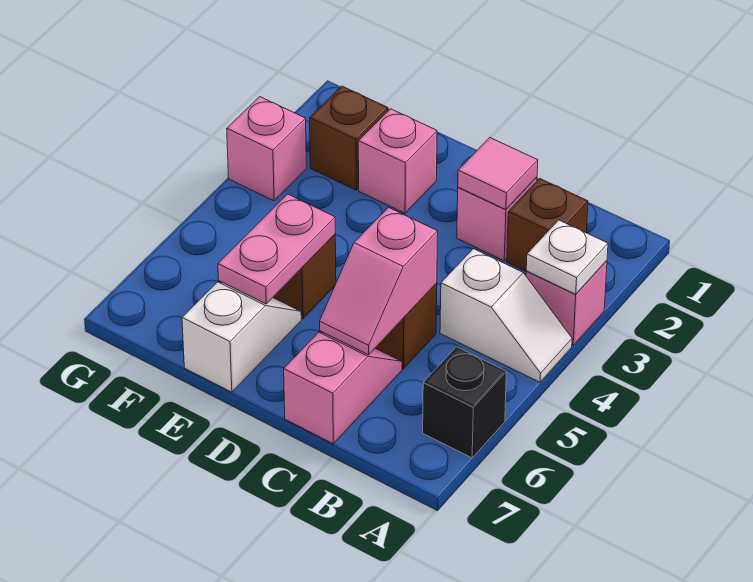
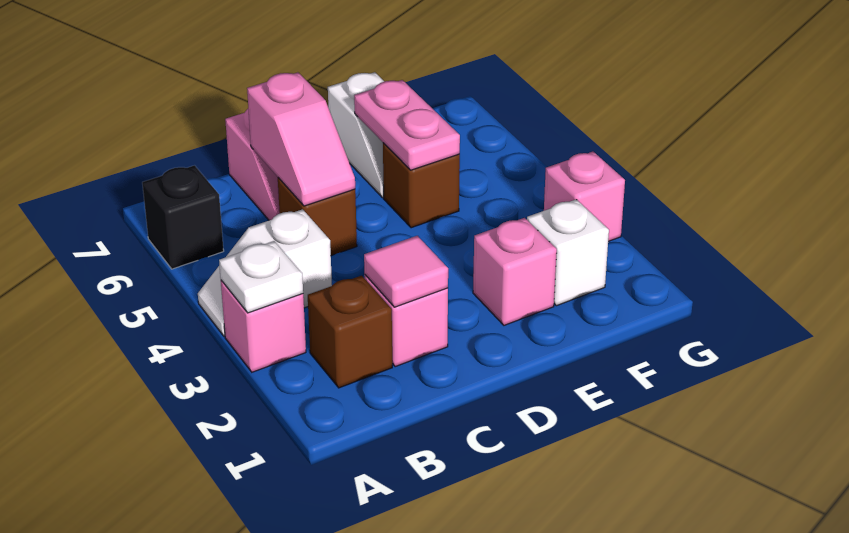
pink slope C5:C6 level 2 top 5 -> pink slope C5:C6 level 2 top 6
brown brick F2 level 1 -> white brick F2 level 1

